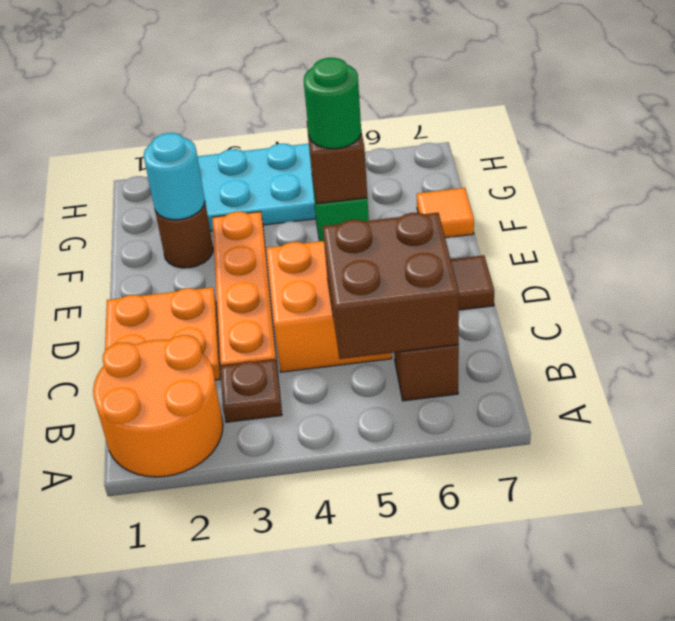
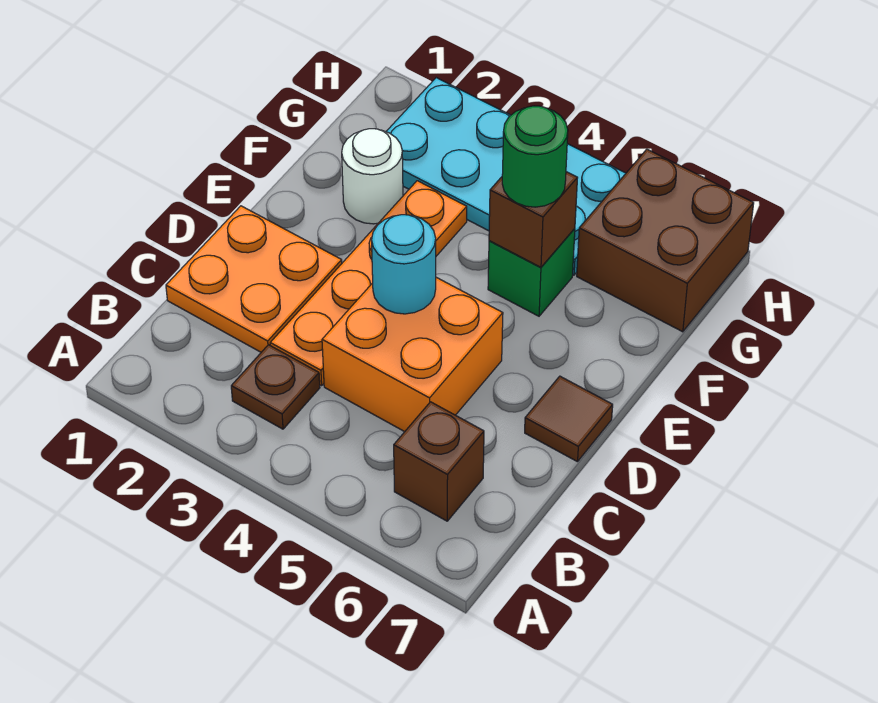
orange round brick A1:B2 level 1 -> none
brown brick B5:C6 level 2 -> brown brick G6:H7 level 1
brown round brick F2 level 1 -> white round brick F2 level 1
cyan round brick F2 level 2 -> cyan round brick D4 level 2
orange tile F7 level 1 -> none

